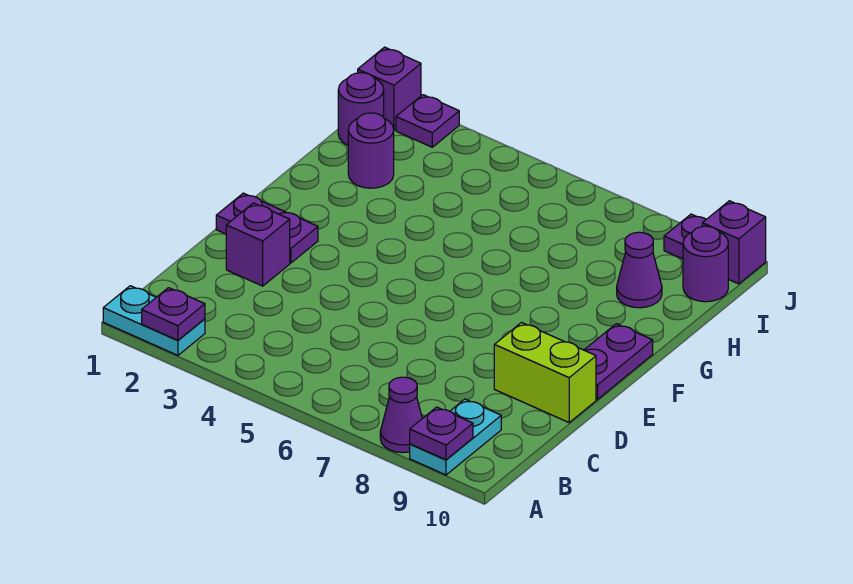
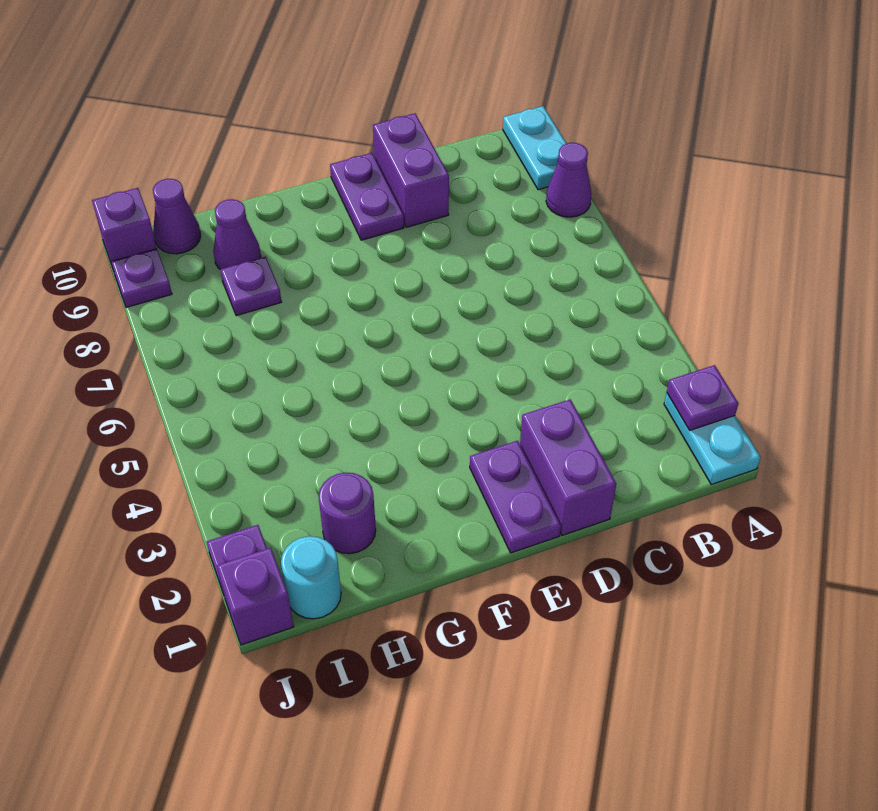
cyan plate A9:B9 level 1 -> cyan plate A9:A10 level 1
purple plate A9 level 2 -> purple plate H8 level 1
purple brick D2 level 1 -> purple brick D1:D2 level 1
lime brick D9:D10 level 1 -> purple brick D9:D10 level 1
purple plate E10:F10 level 1 -> purple plate E9:E10 level 1
purple round brick I1 level 1 -> cyan round brick I1 level 1
purple round brick I10 level 1 -> purple cone I10 level 1

